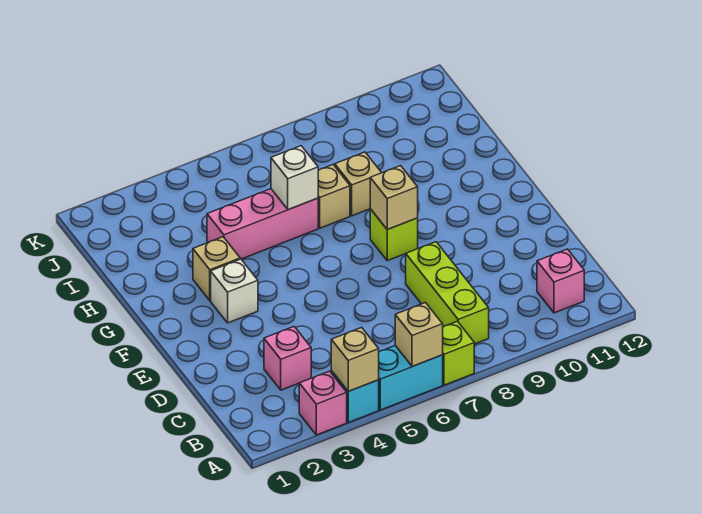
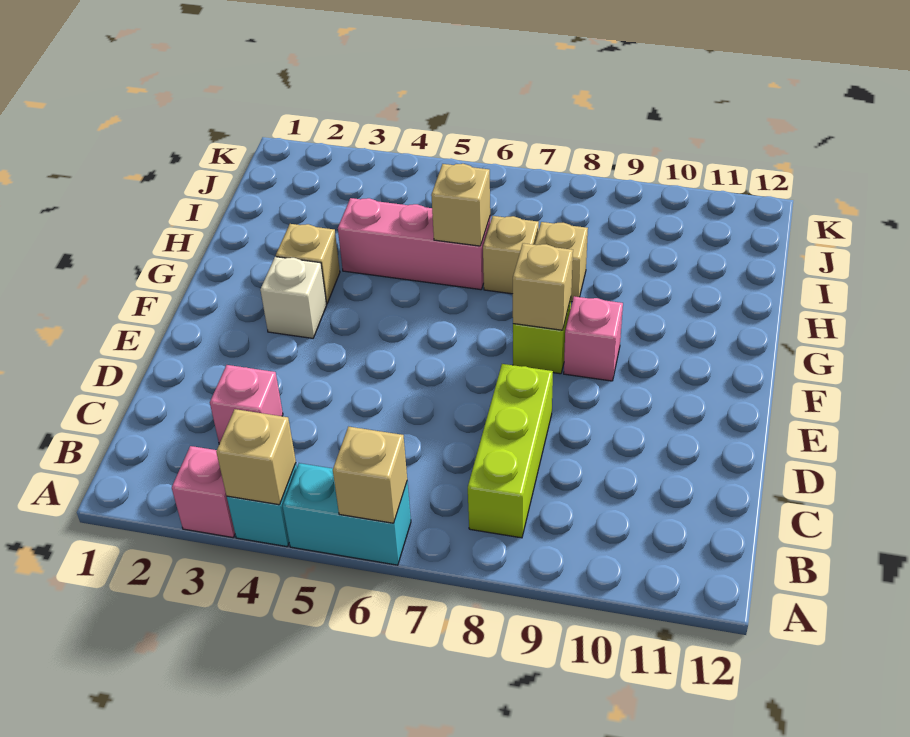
lime brick A7 level 1 -> none
pink brick B11 level 1 -> pink brick F9 level 1
white brick H6 level 2 -> tan brick H6 level 2

